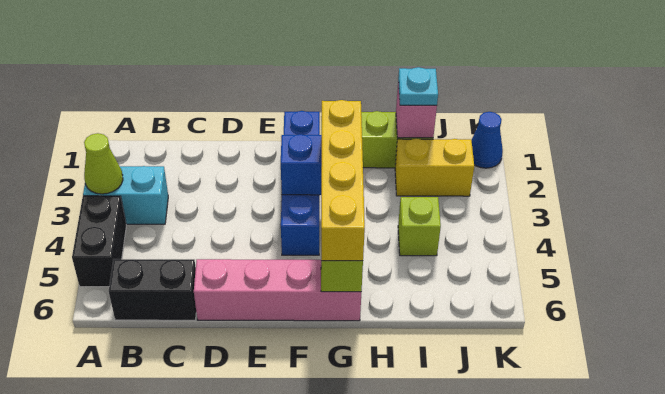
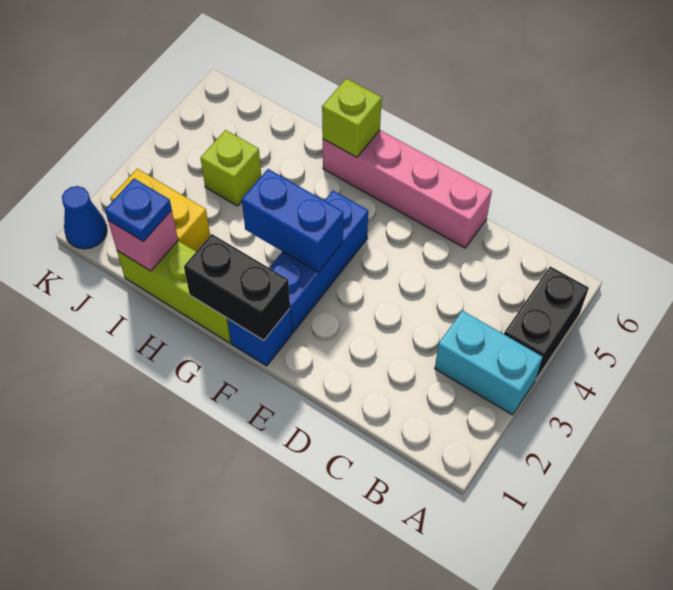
lime cone A3 level 2 -> none
black brick B6:C6 level 1 -> black brick F1:G1 level 2
yellow brick G3:G6 level 3 -> none
cyan plate I1 level 3 -> blue plate I1 level 3

